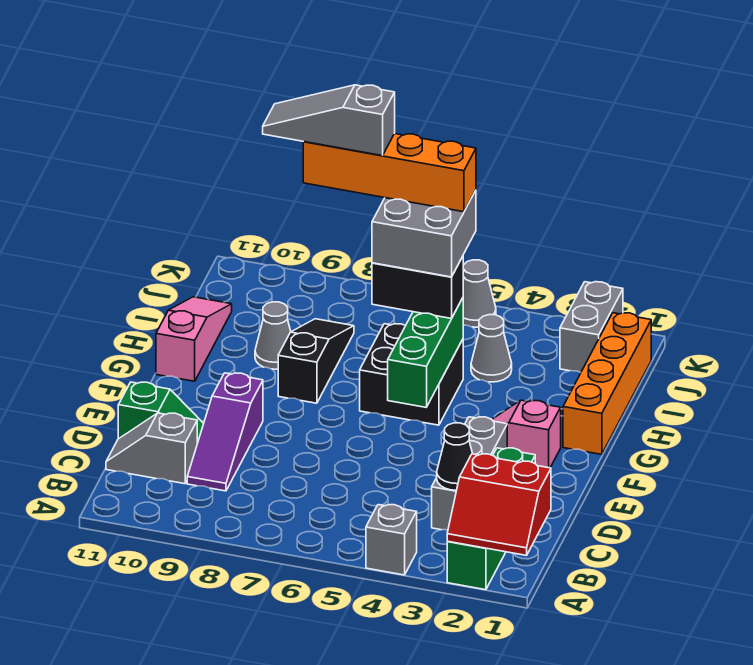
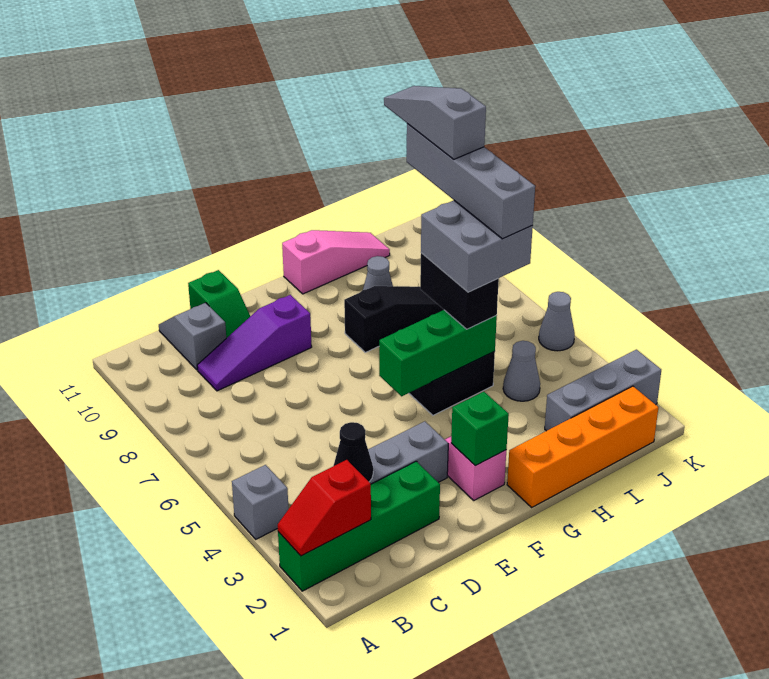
red slope A1:B2 level 2 top B -> red slope A2:B2 level 2 top B
none -> green brick F2 level 2
orange brick I5:I8 level 5 -> grey brick I5:I8 level 5
grey brick J2:K2 level 1 -> grey brick I2:K2 level 1

